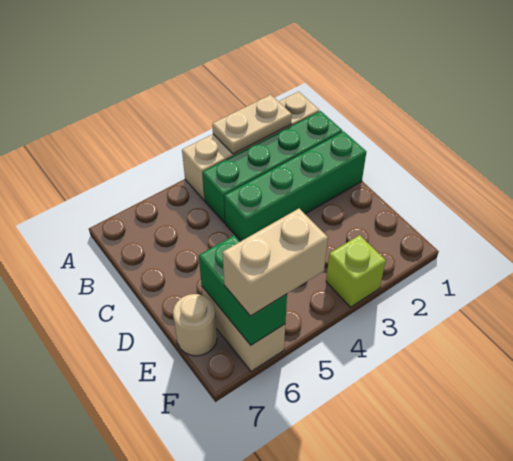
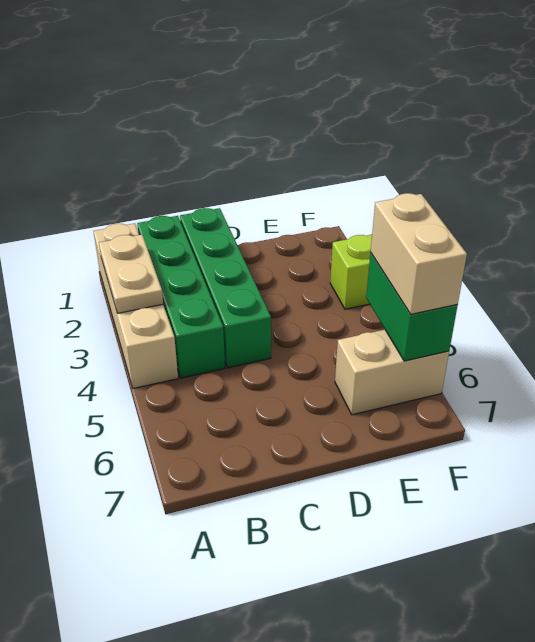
green brick E6:F6 level 2 -> green brick F5:F6 level 2
tan round brick E7 level 1 -> none

